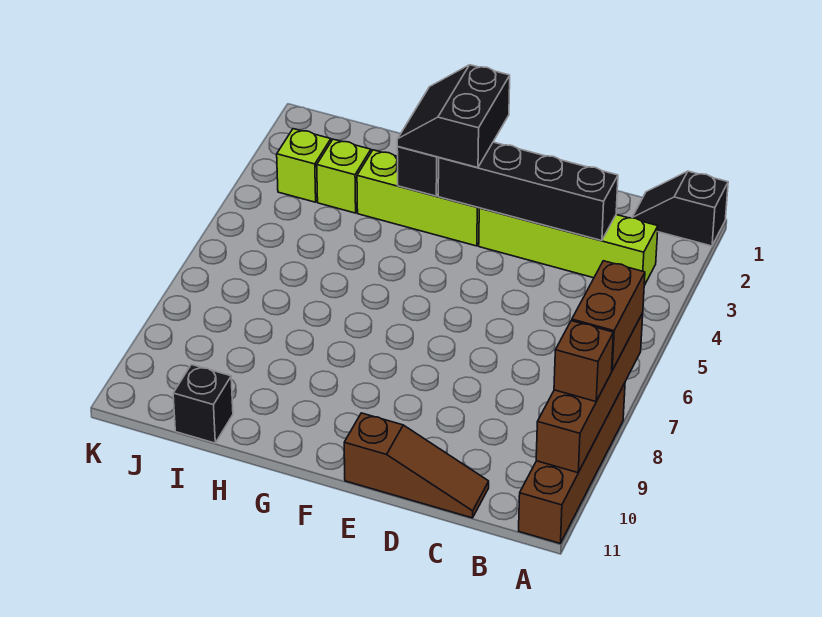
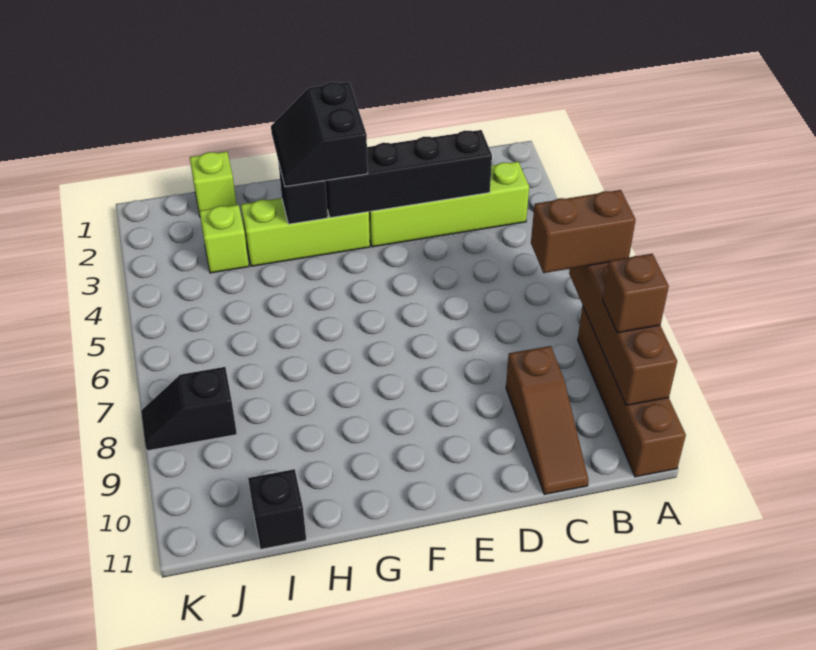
black slope A1:B1 level 1 top A -> black slope J8:K8 level 1 top J
brown brick A7:A8 level 3 -> brown brick A7:B7 level 3
brown slope C11:E11 level 1 top E -> brown slope C9:C11 level 1 top 9
lime brick J3 level 1 -> lime brick I1 level 1

